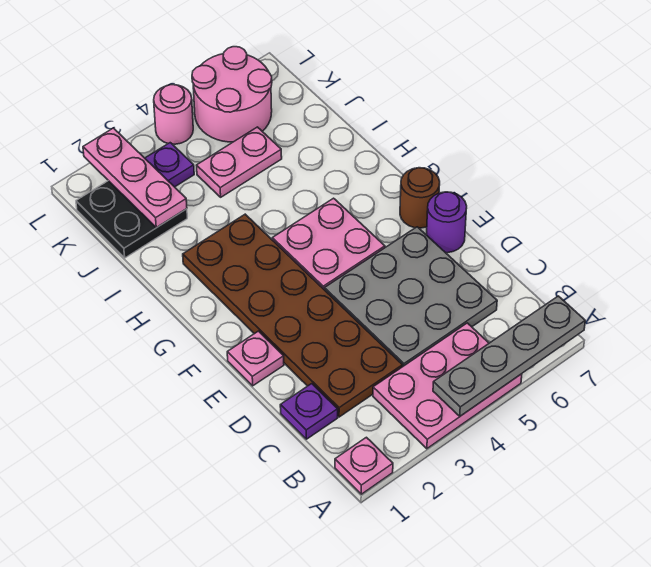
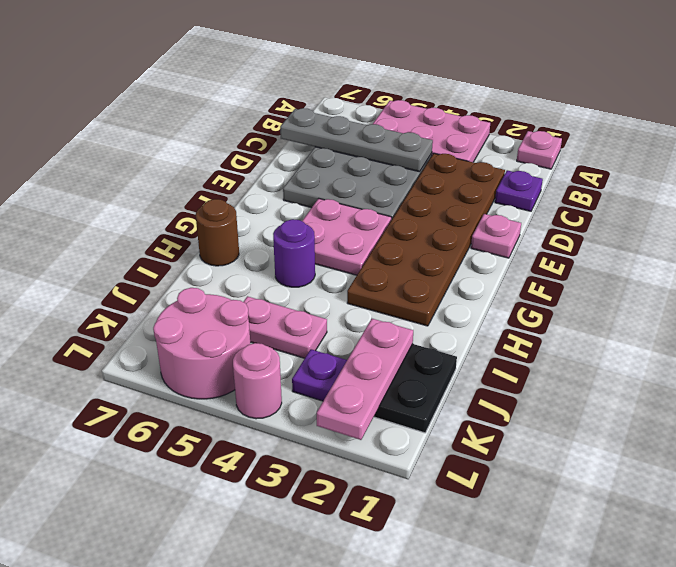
grey plate A4:A7 level 2 -> grey plate C4:C7 level 2
purple round brick E7 level 1 -> purple round brick H5 level 1
brown round brick F7 level 1 -> brown round brick H7 level 1

